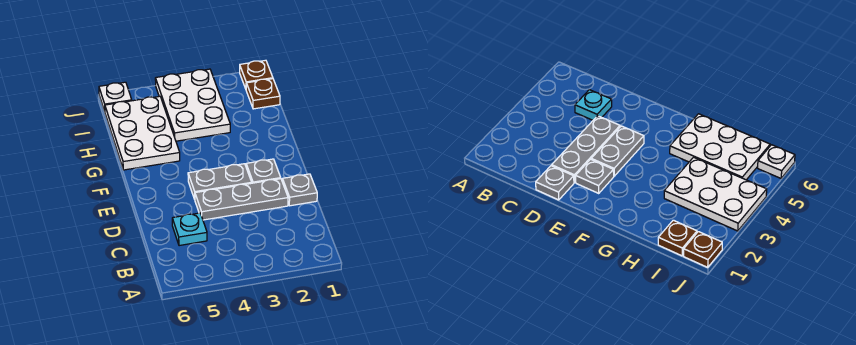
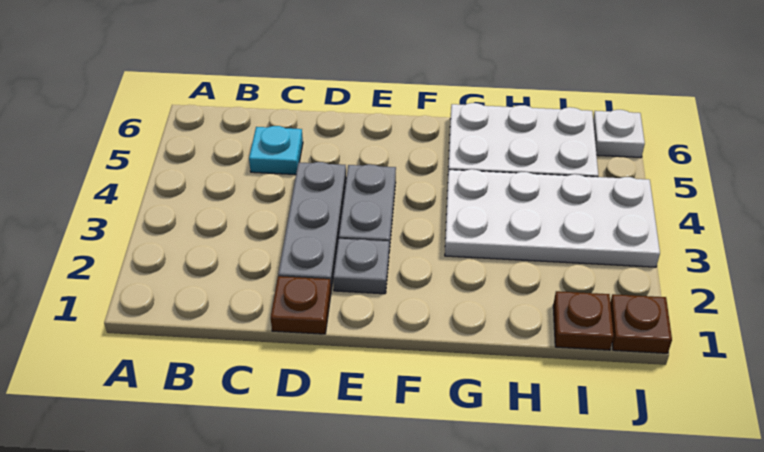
grey plate D1 level 1 -> brown plate D1 level 1
white plate H3:J4 level 1 -> white plate G3:J4 level 1

